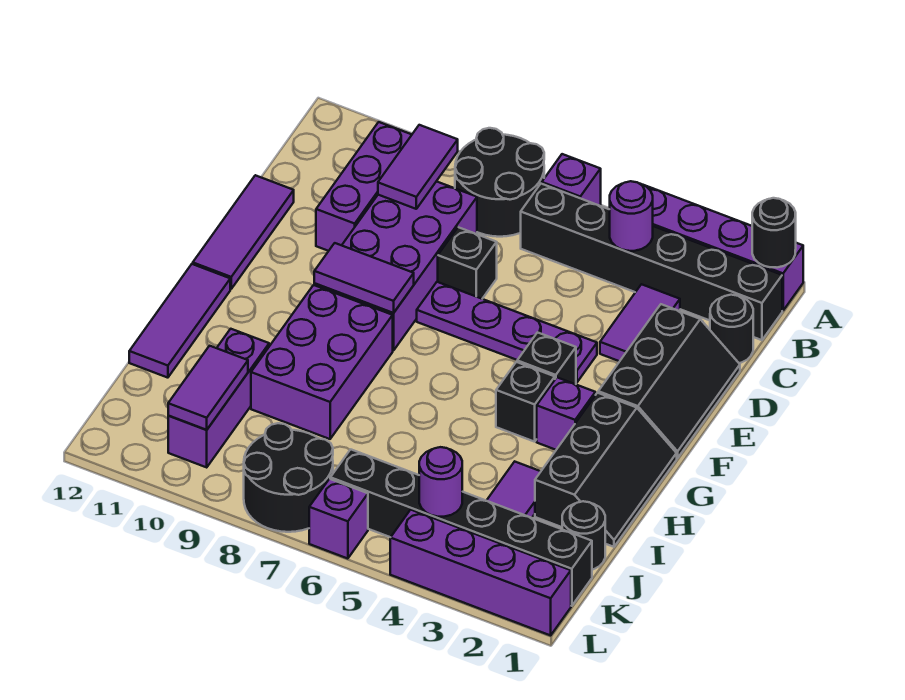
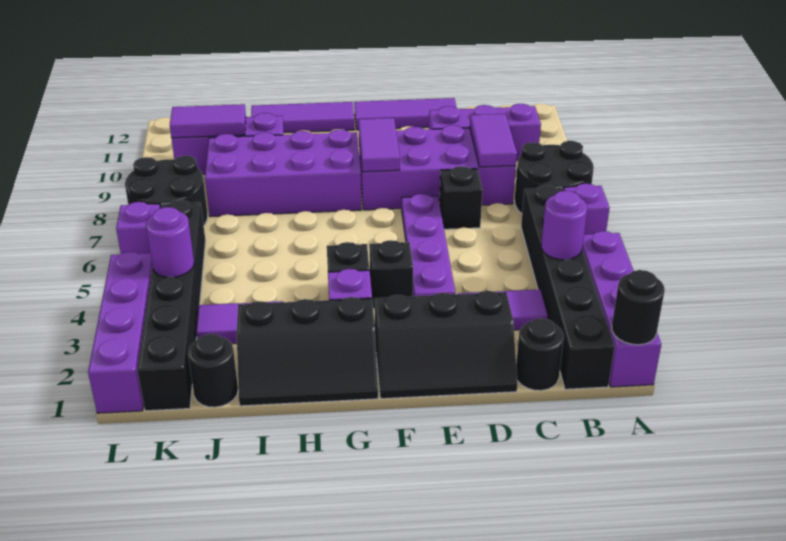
purple tile B9:C9 level 2 -> purple tile C8:C9 level 2
purple brick G8:I9 level 1 -> purple brick G8:J9 level 1

